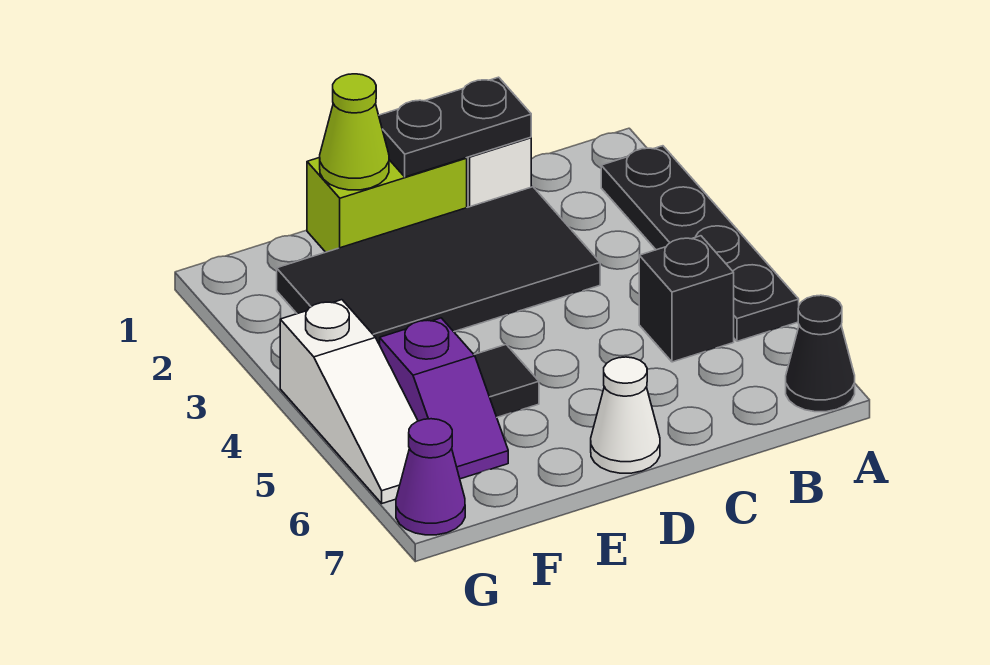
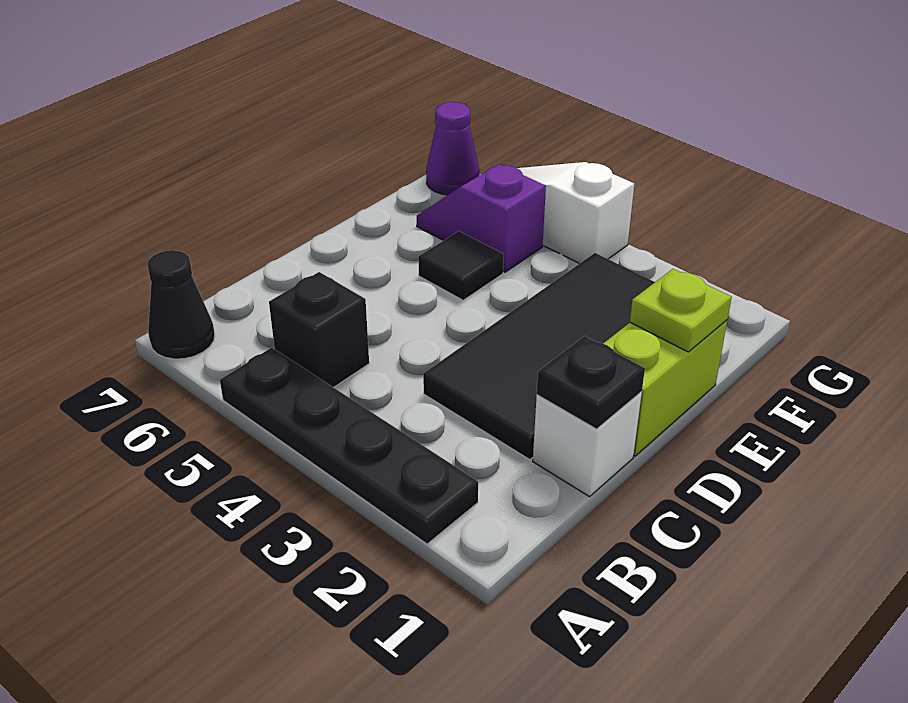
black plate C1:D1 level 2 -> black plate C1 level 2
white cone D7 level 1 -> none
lime cone E1 level 2 -> lime plate E1 level 2

